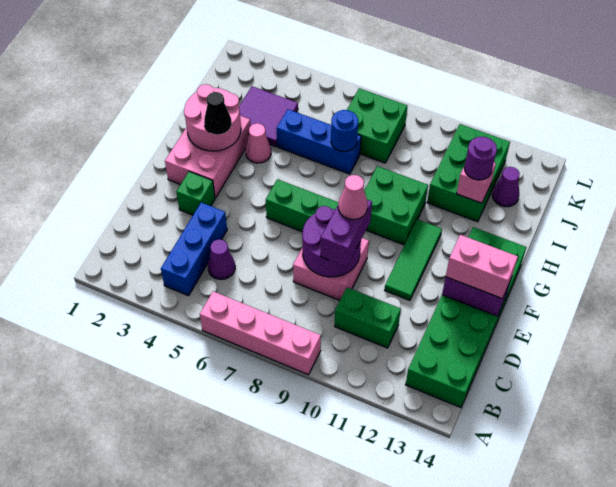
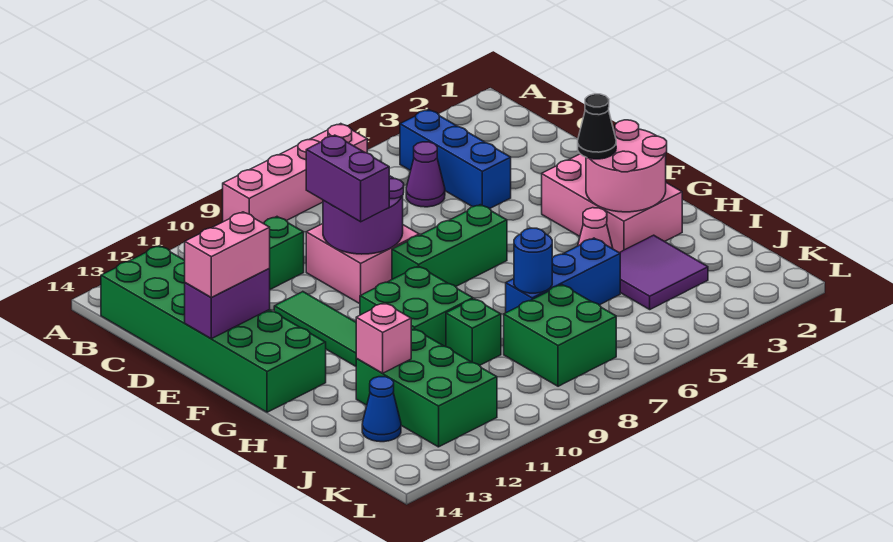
green brick E3 level 1 -> green brick I9 level 1
pink cone E9 level 4 -> none
purple round brick I12 level 3 -> none
purple cone J13 level 1 -> blue cone J13 level 1

